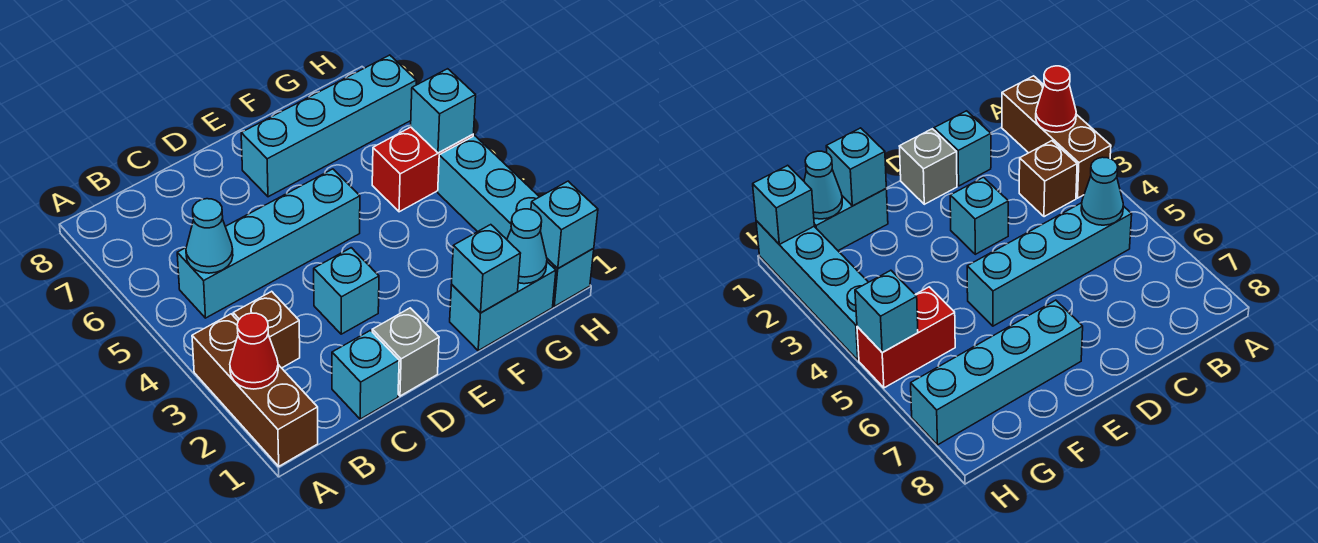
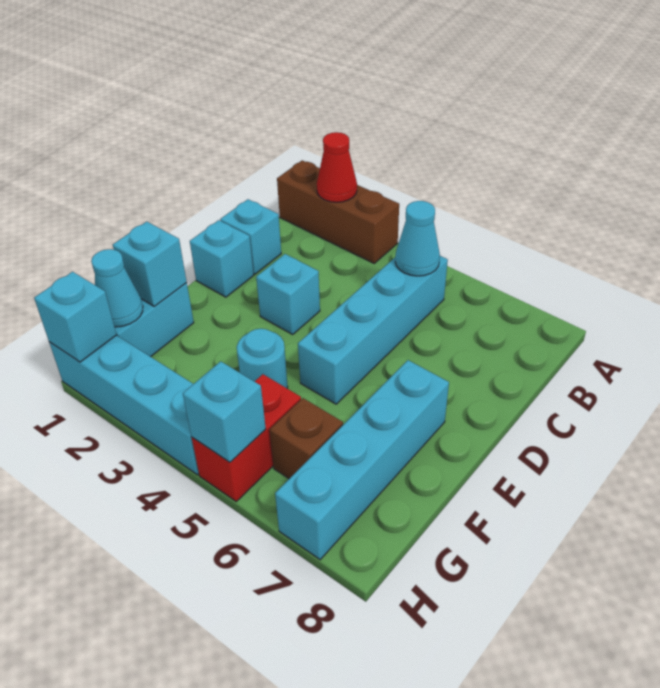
brown brick B3 level 1 -> brown brick G6 level 1
grey brick D1 level 1 -> cyan brick D1 level 1
none -> cyan round brick F4 level 1

